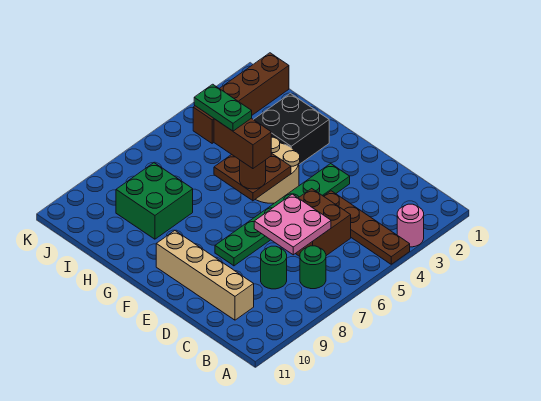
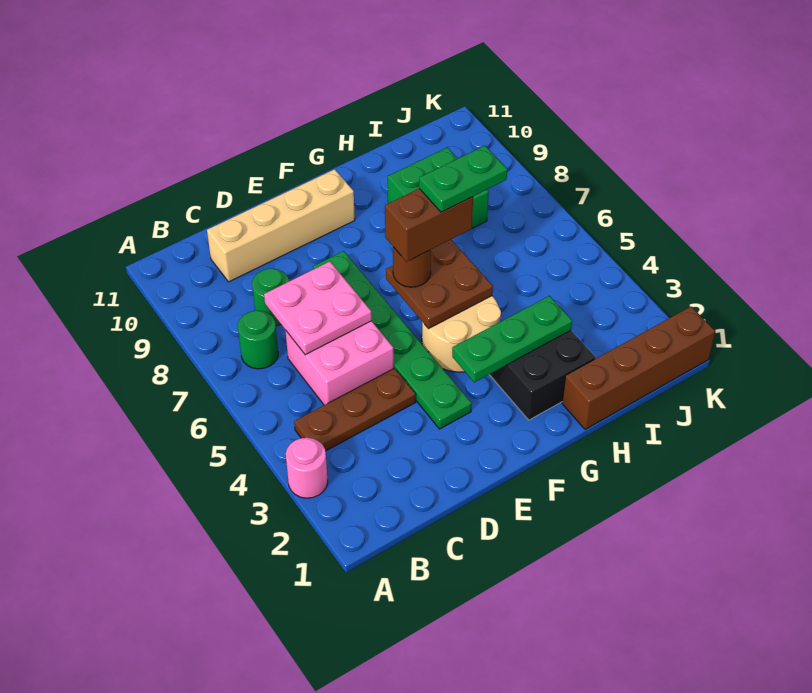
brown plate A4:D4 level 1 -> brown plate B4:D4 level 1
brown brick C5:D6 level 1 -> pink brick C5:D6 level 1
none -> green plate F3:H3 level 2
brown brick J1:J4 level 1 -> brown brick H1:K1 level 1

